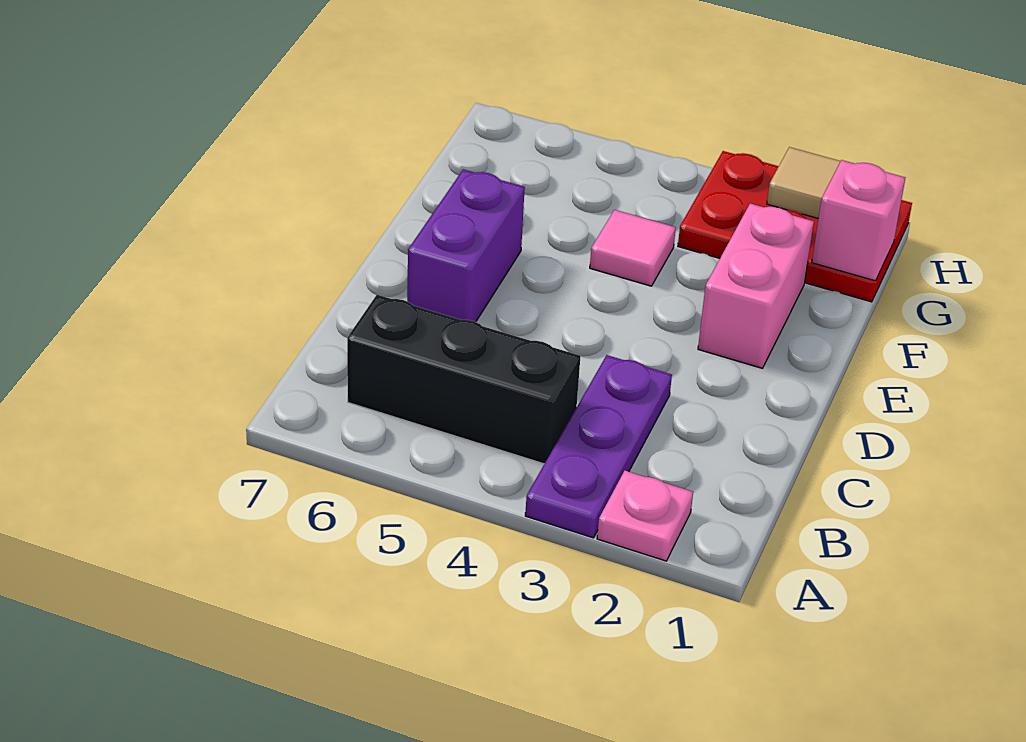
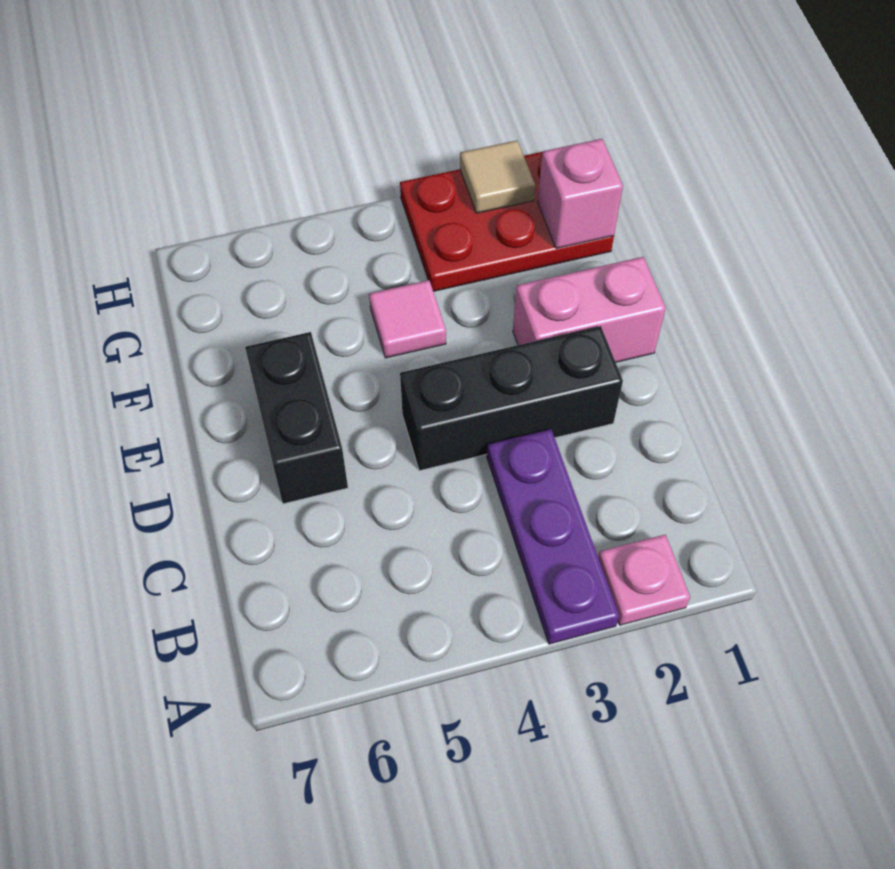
black brick B4:B6 level 1 -> black brick D2:D4 level 1
purple brick D6:E6 level 1 -> black brick D6:E6 level 1
pink brick E2:F2 level 1 -> pink brick E1:E2 level 1

